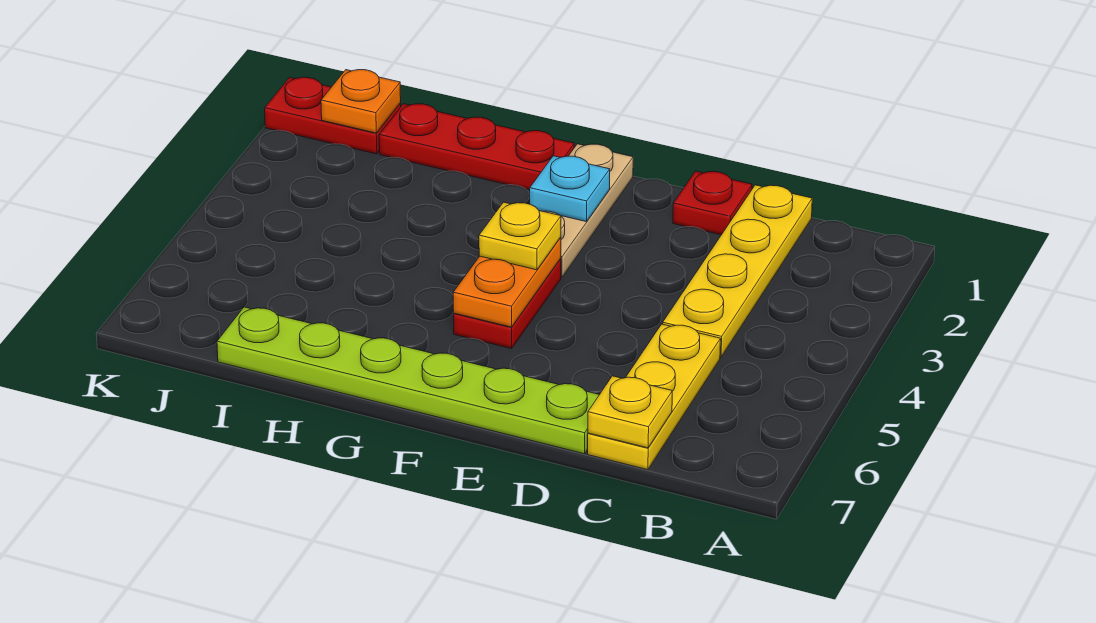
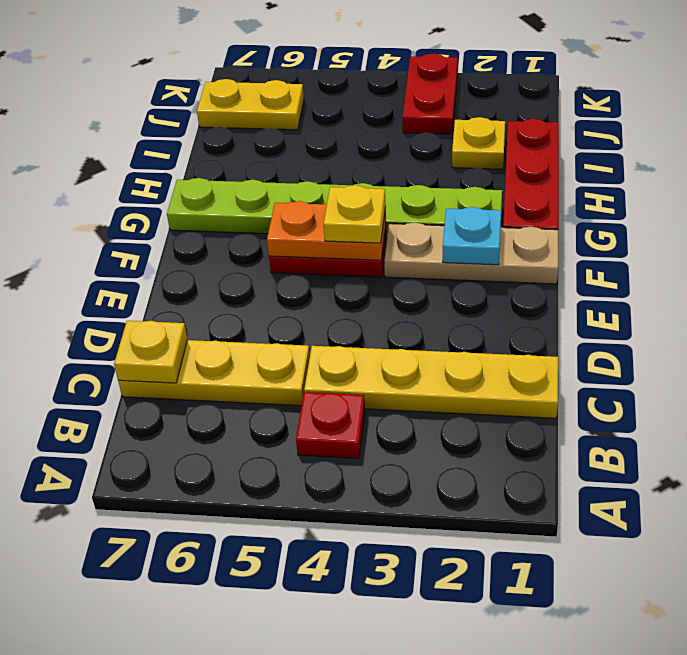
red plate D1 level 1 -> red plate B4 level 1
lime plate D7:I7 level 1 -> lime plate G2:G7 level 1
none -> yellow plate I2 level 1
red plate J1:K1 level 1 -> red plate J3:K3 level 1
orange plate J1 level 2 -> none
none -> yellow plate J6:J7 level 1

